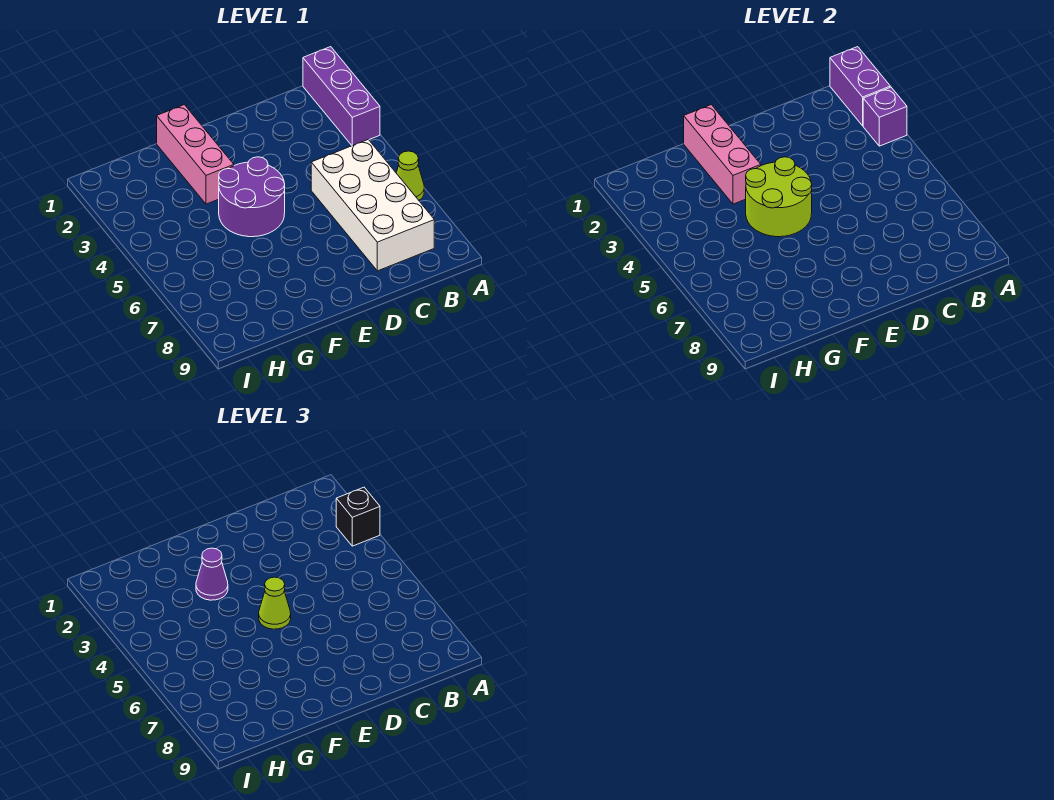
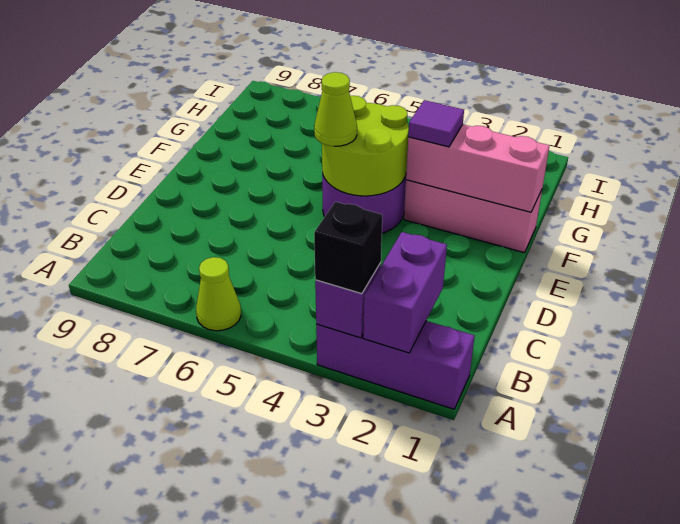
purple brick A1:A2 level 2 -> purple brick A2:B2 level 2
white brick B5:C8 level 1 -> none
purple cone F3 level 3 -> purple tile F3 level 3

